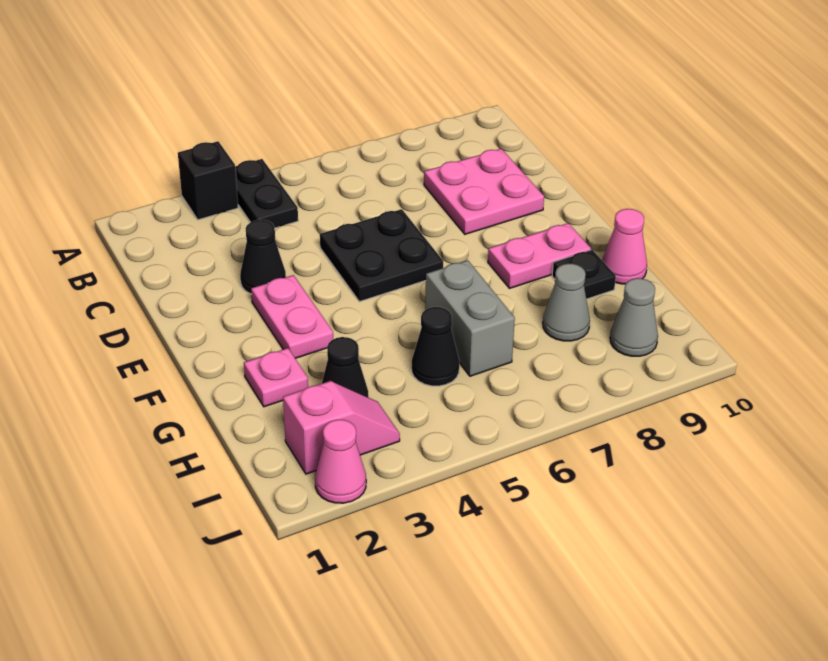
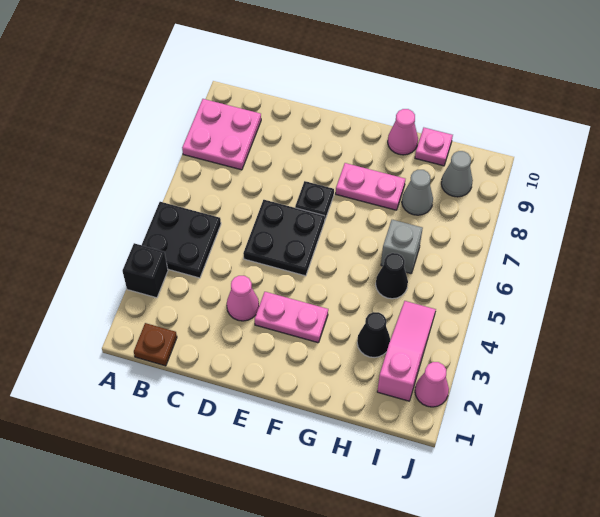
black plate A4:B4 level 1 -> black plate A4:B5 level 1
none -> brown plate B1 level 1
pink plate C8:D9 level 1 -> pink plate A8:B9 level 1
black cone D3 level 1 -> pink cone D3 level 1
pink plate F8:F9 level 1 -> pink plate F8:G8 level 1
pink plate G2 level 1 -> pink plate H10 level 1
grey brick G6:H6 level 1 -> grey brick H6 level 1
black plate G9 level 1 -> black plate E7 level 1
pink slope I2:I3 level 1 top 2 -> pink slope I2:I4 level 1 top 2

